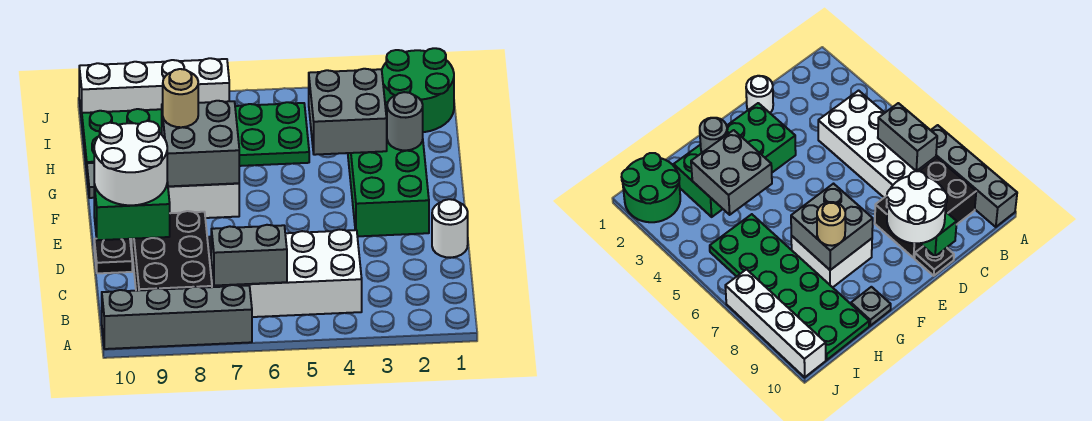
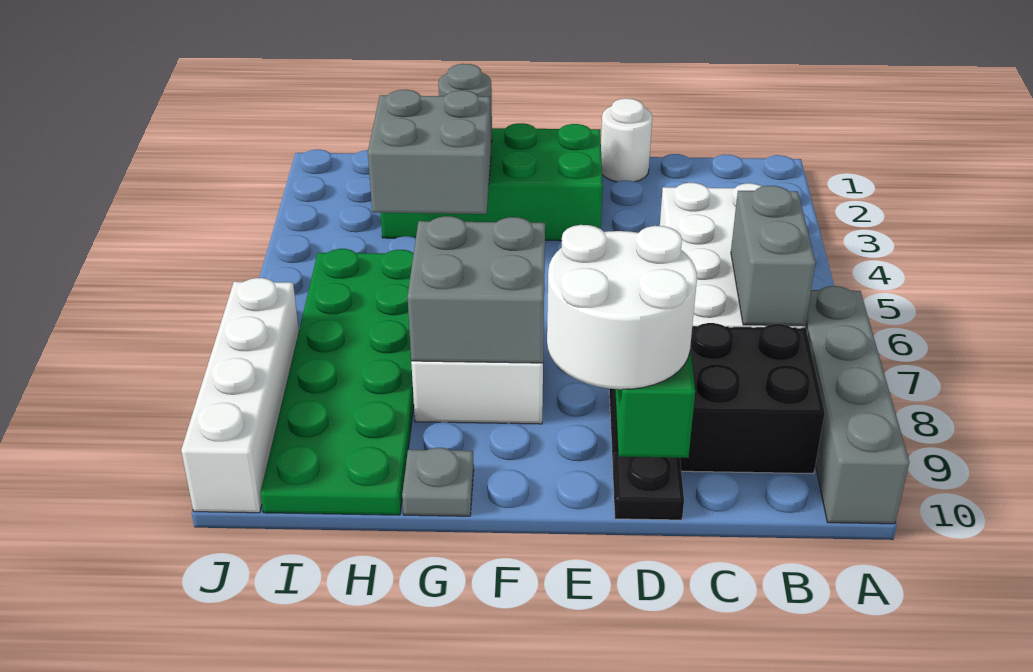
tan round brick G8 level 3 -> none
green round brick I1:J2 level 1 -> none

